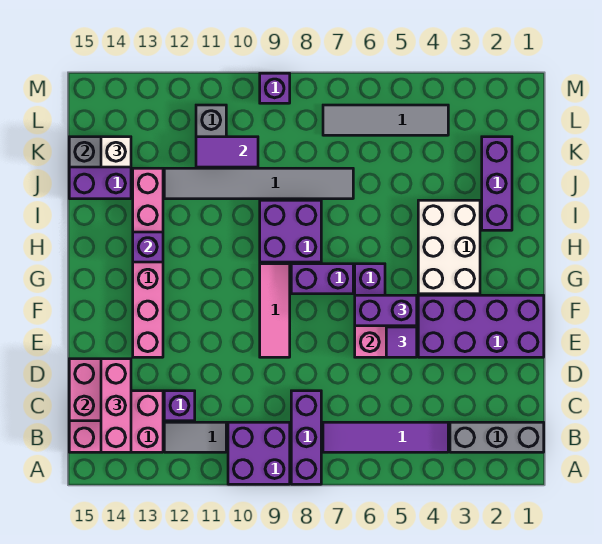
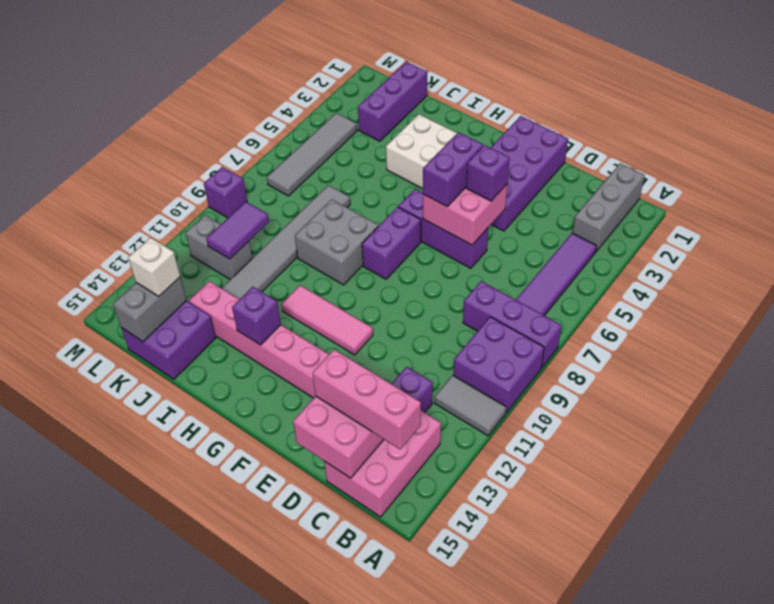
grey tile B11:B12 level 1 -> grey tile A11:B11 level 1
purple tile E5 level 3 -> purple brick E5 level 3
pink tile E9:G9 level 1 -> pink tile F11:H11 level 1
purple brick H8:I9 level 1 -> grey brick H8:I9 level 1
purple brick I2:K2 level 1 -> purple brick K1:K3 level 1

